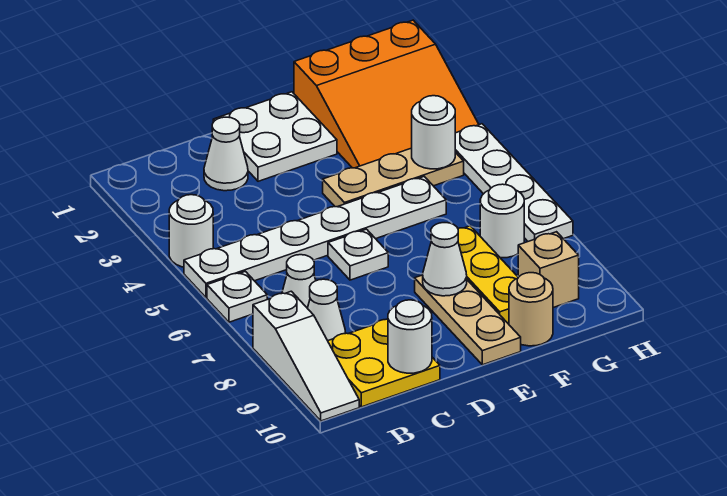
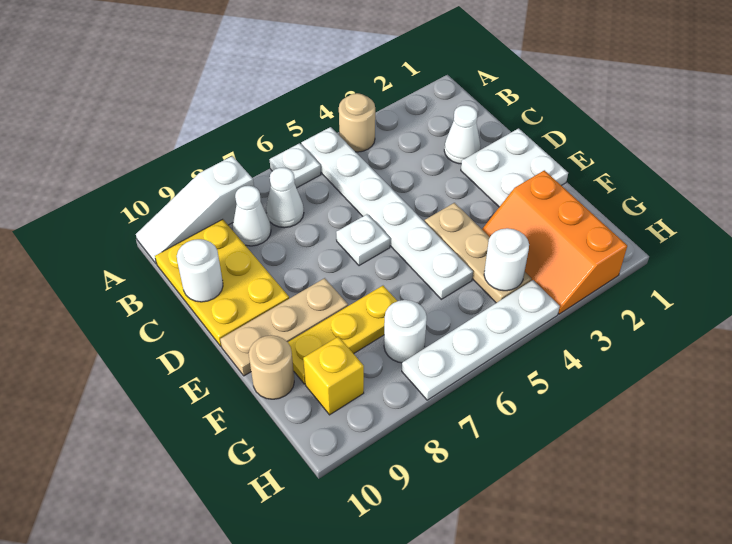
white round brick A4 level 1 -> tan round brick A4 level 1
yellow plate B9:C10 level 1 -> yellow plate B9:D10 level 1
white cone E8 level 2 -> none
orange slope F1:H3 level 1 top 1 -> orange slope F2:H3 level 1 top 2
tan brick G9 level 1 -> yellow brick G9 level 1

